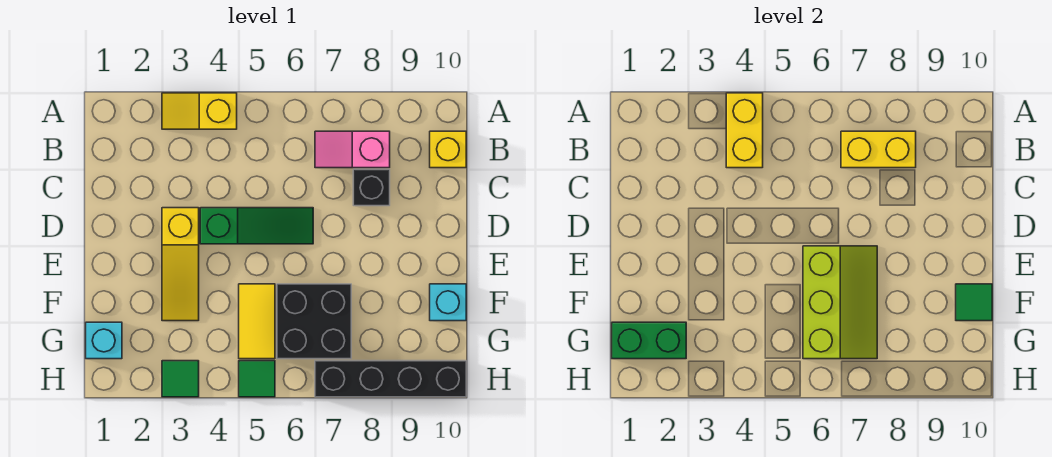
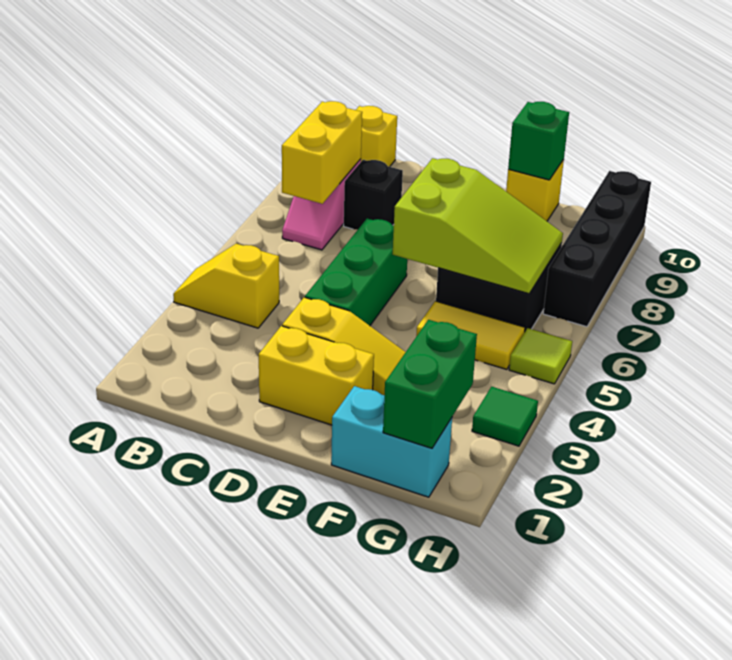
yellow slope A3:A4 level 1 top 4 -> yellow slope A4:B4 level 1 top B
yellow brick A4:B4 level 2 -> yellow brick D2:E2 level 1
green slope D4:D6 level 1 top 4 -> green brick D4:D6 level 1
lime slope E6:G7 level 2 top 6 -> lime slope E6:G7 level 2 top E
cyan brick F10 level 1 -> yellow brick F10 level 1
green tile F10 level 2 -> green brick F10 level 2
cyan brick G1 level 1 -> cyan brick F1:G1 level 1
green tile H5 level 1 -> lime tile H5 level 1

